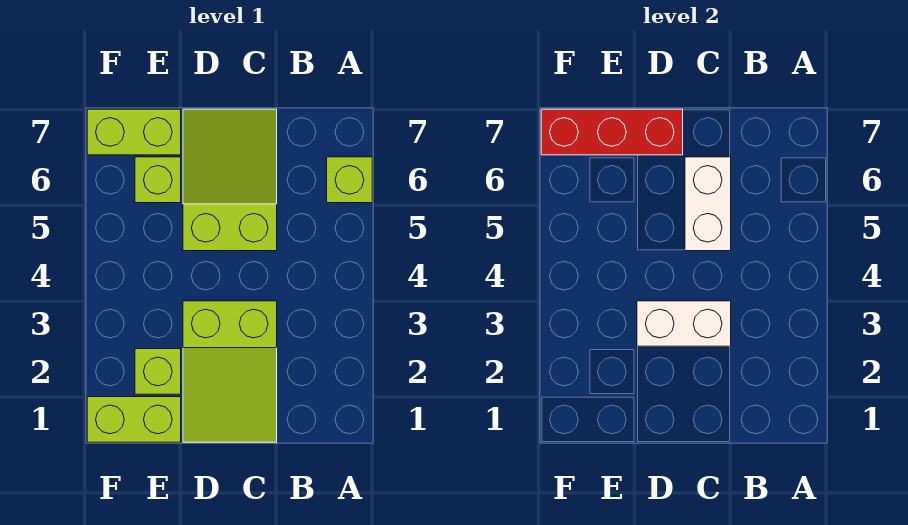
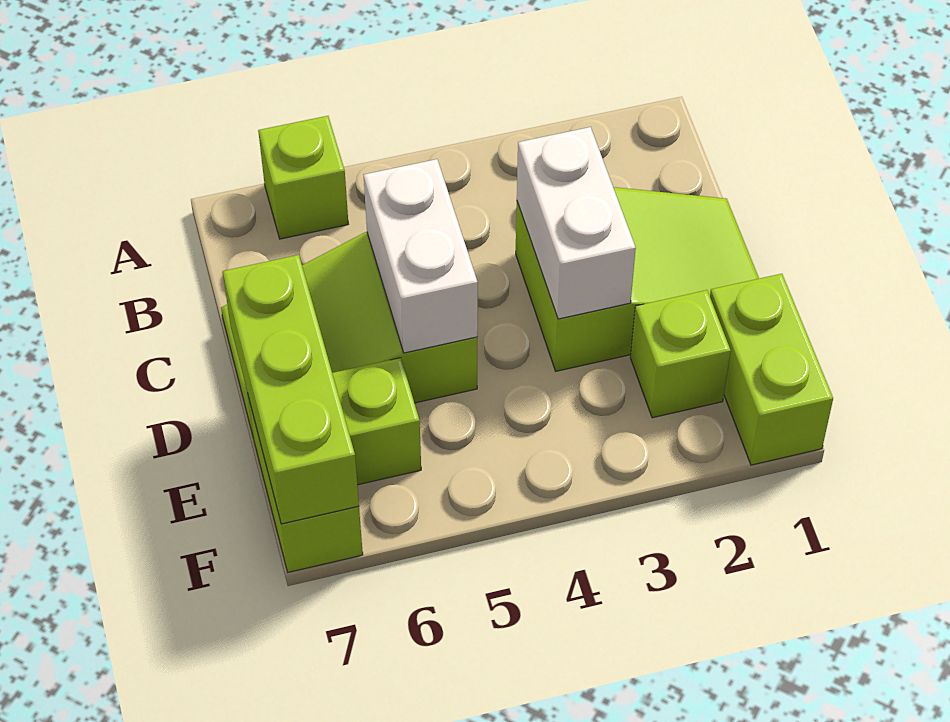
white brick C5:C6 level 2 -> white brick C5:D5 level 2
red brick D7:F7 level 2 -> lime brick D7:F7 level 2

